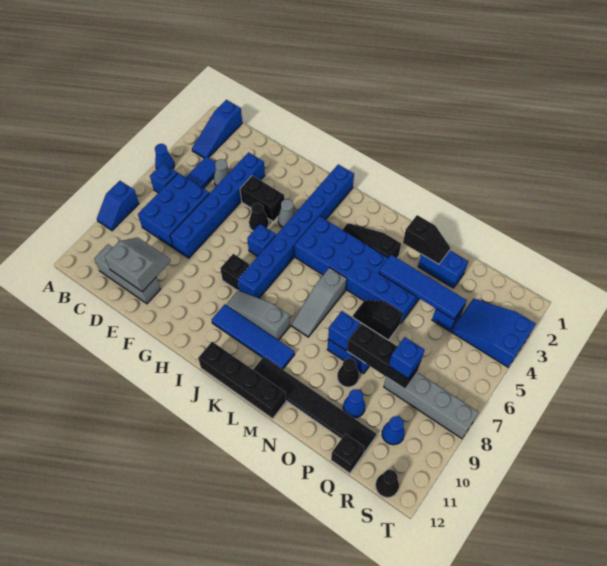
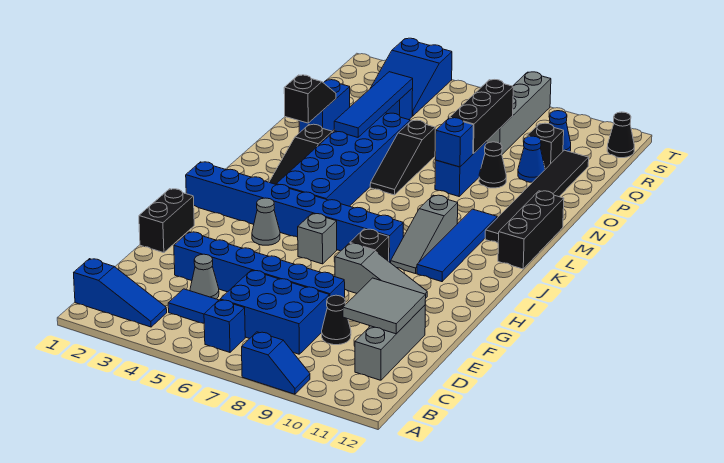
blue cone A5 level 1 -> none
grey slope D10:E11 level 2 top 11 -> grey tile D10:E11 level 2
black brick F4:G4 level 1 -> black brick F1:G1 level 1
black cone G5 level 1 -> black cone D9 level 1
blue brick H6 level 1 -> grey brick H6 level 1
black brick J12:M12 level 1 -> black brick K12:M12 level 1
grey slope L6:L8 level 1 top 6 -> grey slope G8:G10 level 1 top 8
black slope N6:O6 level 1 top O -> black slope M6:O6 level 1 top O
blue brick Q8 level 3 -> none
black brick Q12 level 1 -> black brick Q10 level 1

